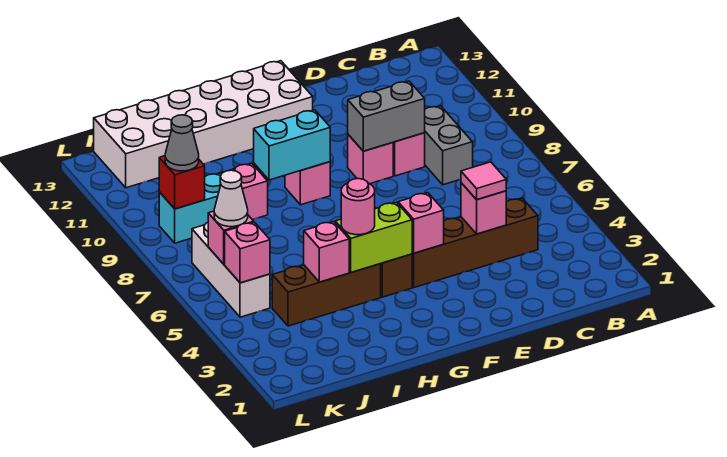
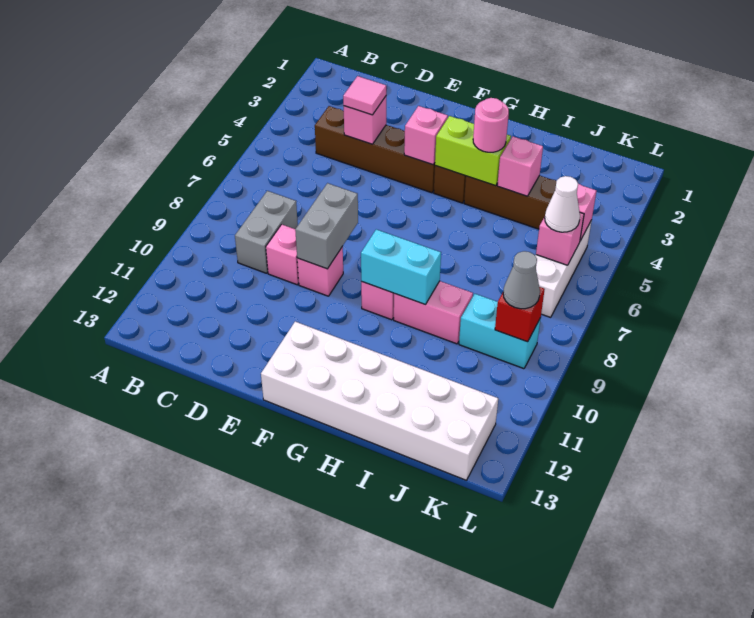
grey brick D9:E9 level 2 -> grey brick E8:E9 level 2
pink brick I9 level 1 -> pink brick H9:I9 level 1

